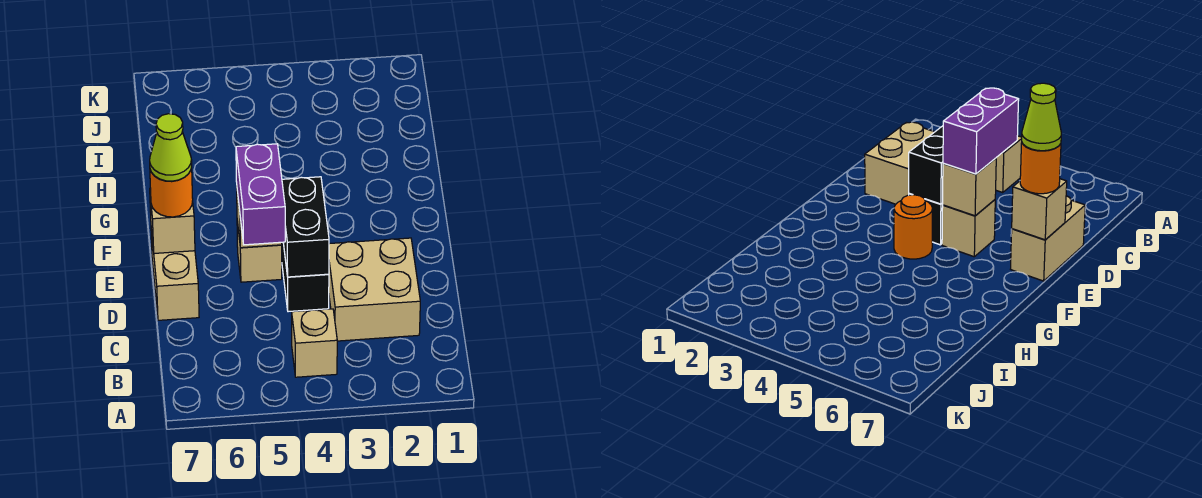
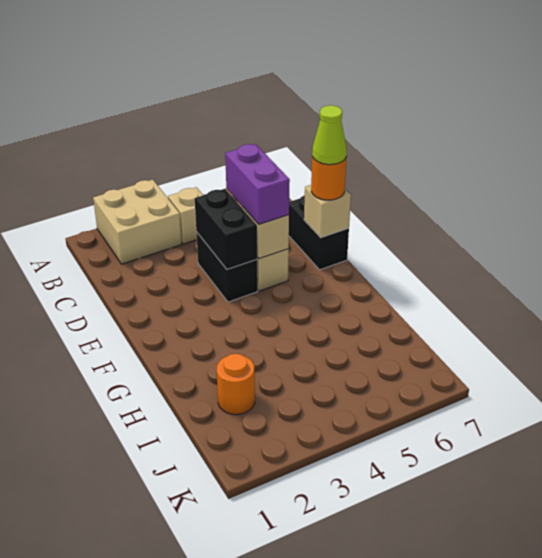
tan brick C2:D3 level 1 -> tan brick A2:B3 level 1
tan brick D7:E7 level 1 -> black brick D7:E7 level 1
orange round brick F4 level 1 -> orange round brick I2 level 1

